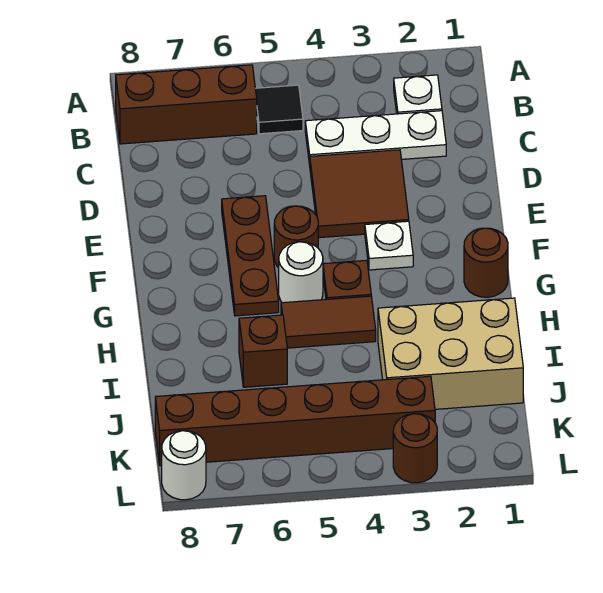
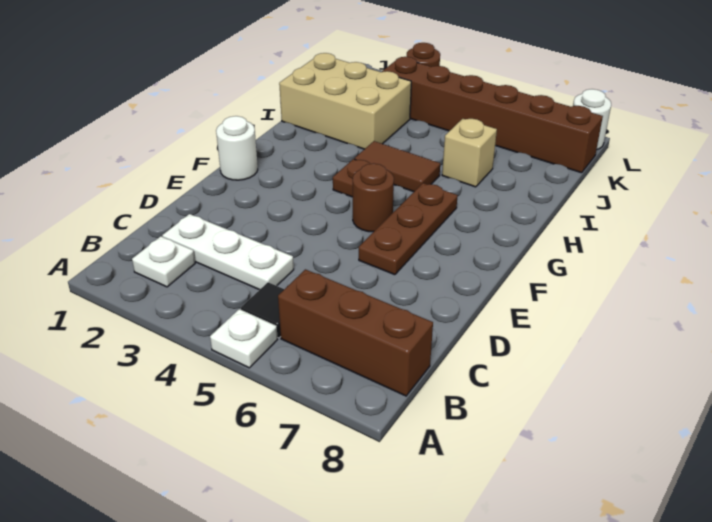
brown tile D3:E4 level 1 -> none
white plate F3 level 1 -> white plate A5 level 1
brown round brick G1 level 1 -> none
white round brick G5 level 1 -> white round brick F1 level 1
brown brick I6 level 1 -> tan brick I6 level 1

